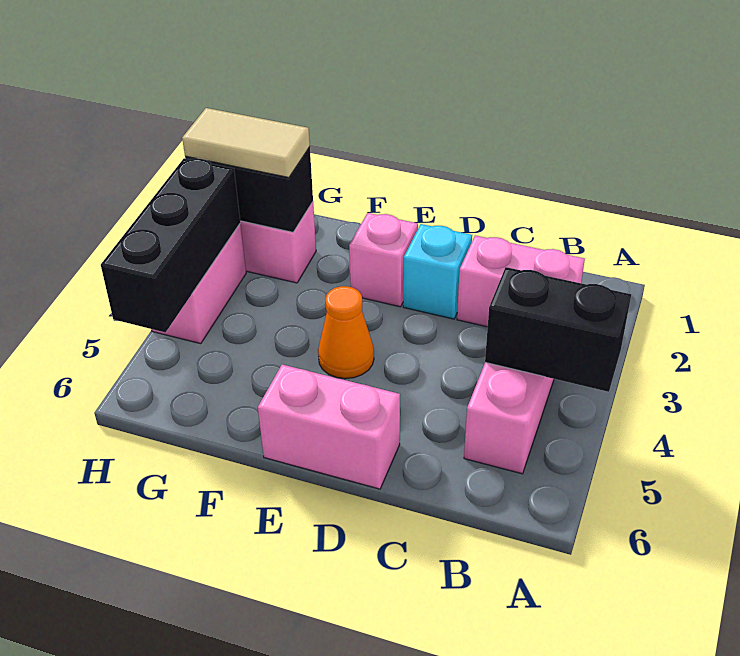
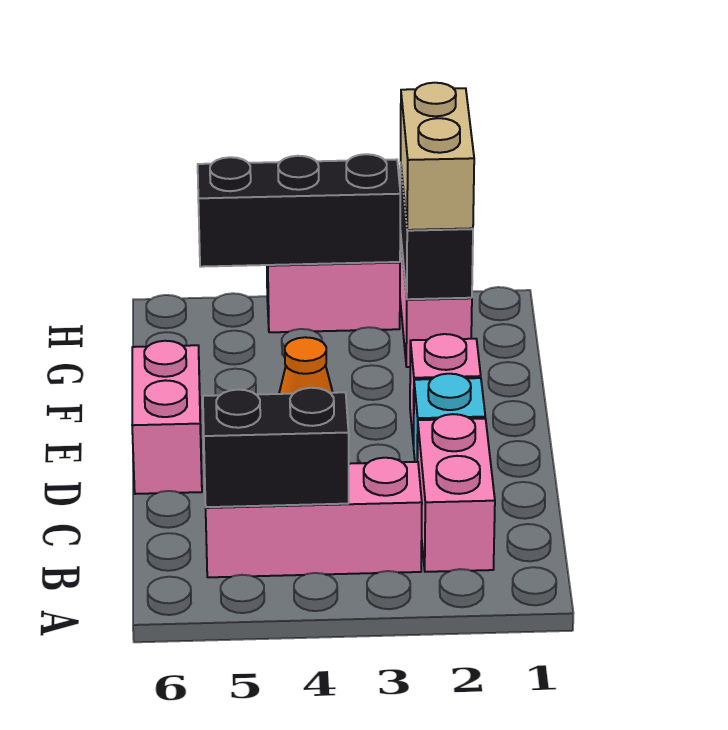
black brick A4:B4 level 2 -> black brick B4:B5 level 2
tan tile G2:H2 level 3 -> tan brick G2:H2 level 3

